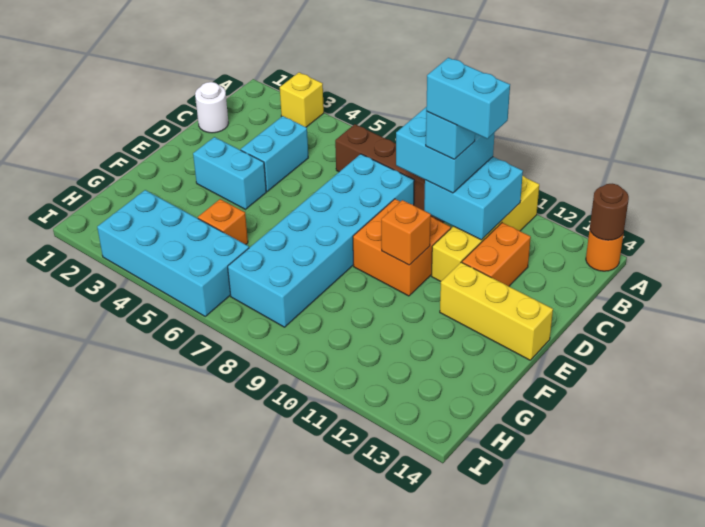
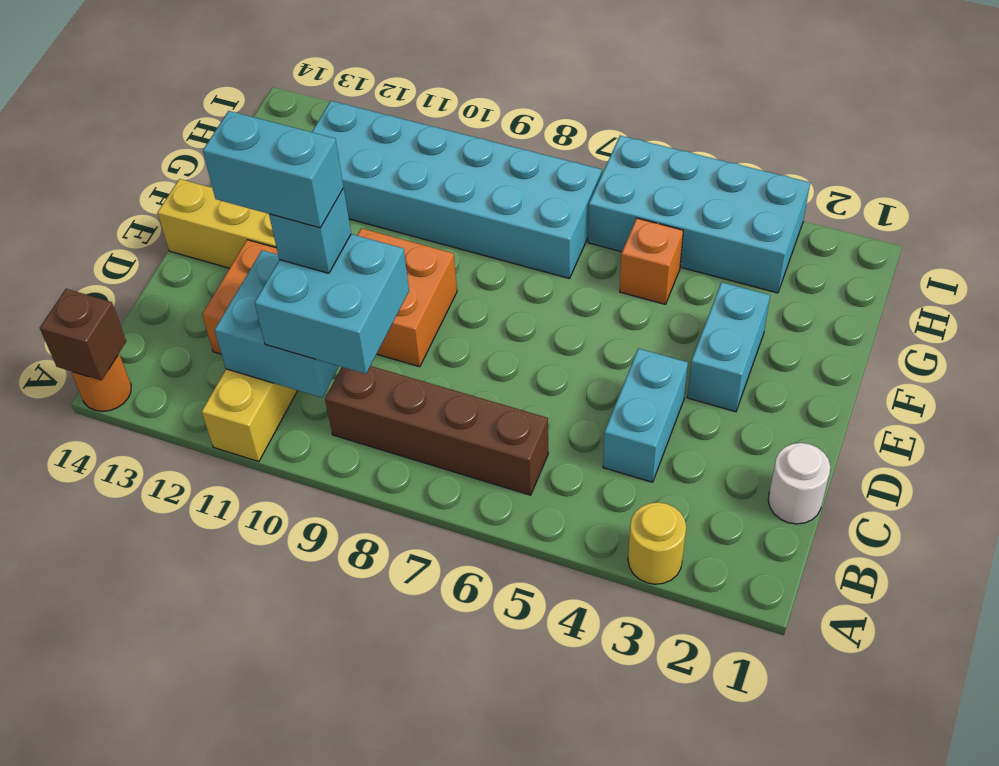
yellow brick A3 level 1 -> yellow round brick A3 level 1
brown round brick A14 level 2 -> brown brick A14 level 2
cyan brick C7:H8 level 1 -> cyan brick G7:H12 level 1
cyan brick E3:E4 level 1 -> cyan brick E3:F3 level 1
orange brick E10 level 2 -> none

